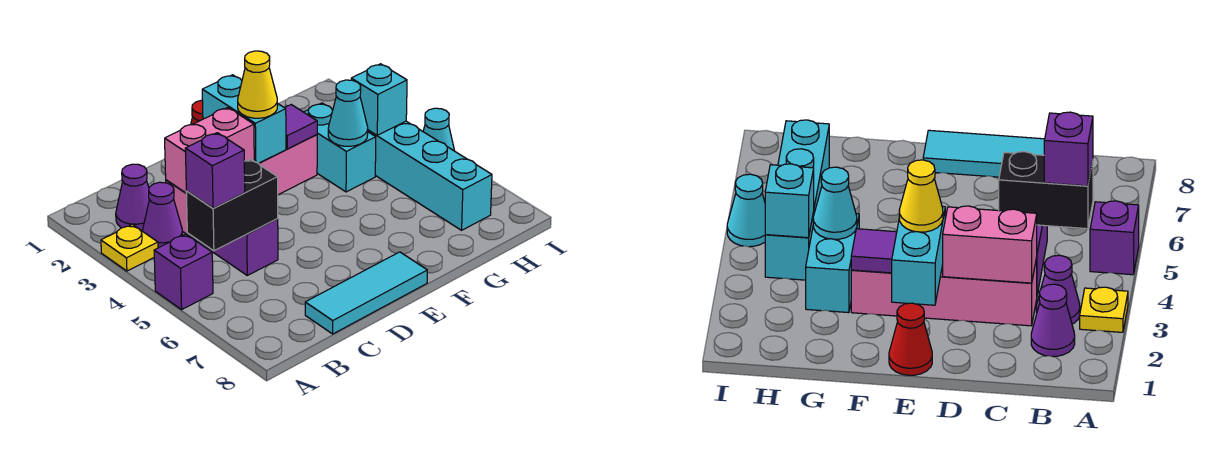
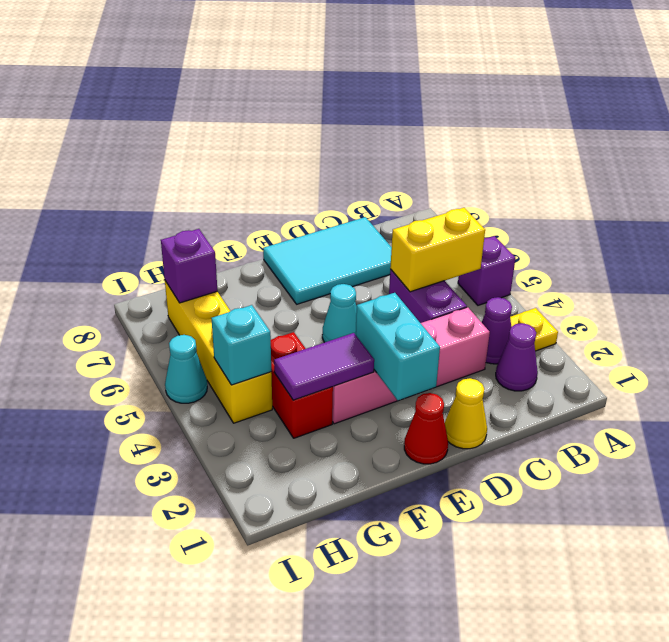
black brick B5:C5 level 2 -> yellow brick B5:C5 level 2
purple brick B5 level 3 -> purple brick H7 level 2
pink brick C3:D3 level 2 -> none
cyan tile C8:E8 level 1 -> cyan tile C7:E8 level 1
yellow cone E3 level 3 -> yellow cone D1 level 1
purple tile F3 level 2 -> purple tile F3:G3 level 2
cyan brick G3:G4 level 1 -> red brick G3:G4 level 1
cyan cone G4 level 2 -> cyan cone E5 level 1
cyan brick H4:H7 level 1 -> yellow brick H4:H7 level 1

